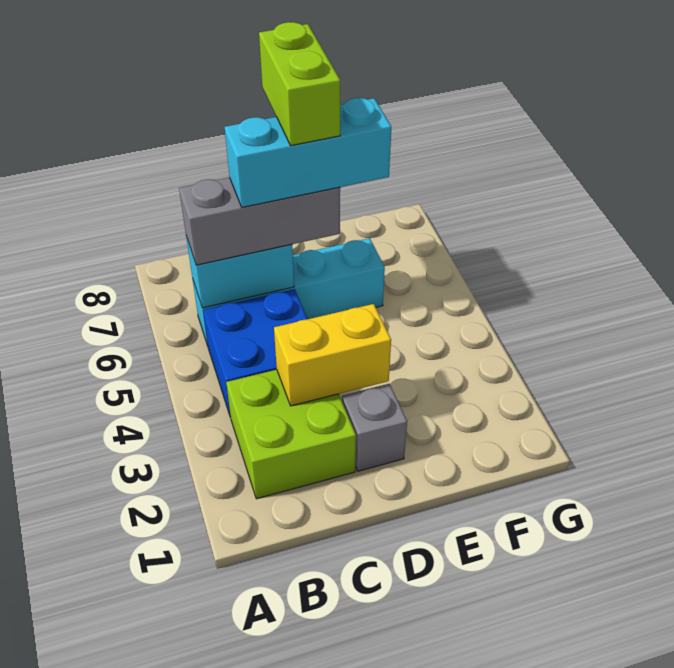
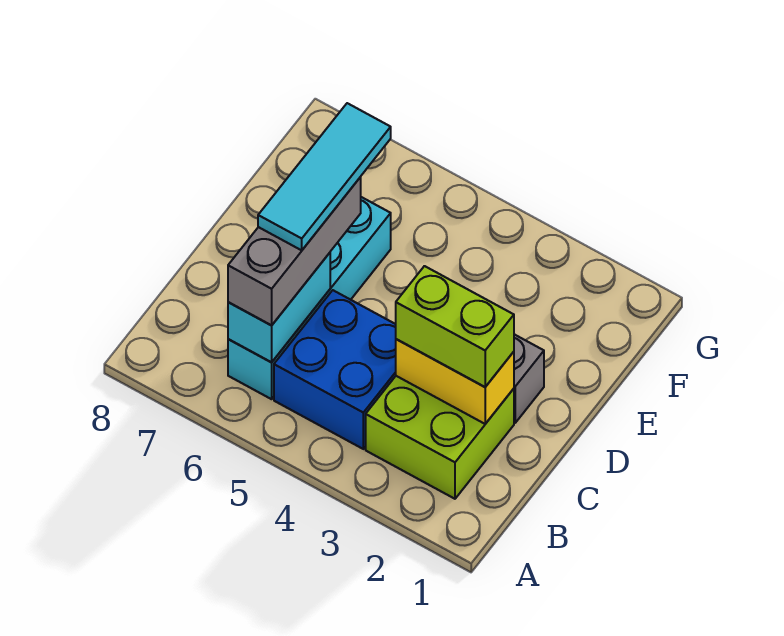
yellow brick C3:D3 level 2 -> yellow brick C2:C3 level 2
cyan brick C6:E6 level 4 -> cyan tile C6:E6 level 4
lime brick D6:D7 level 5 -> lime brick C2:C3 level 3

